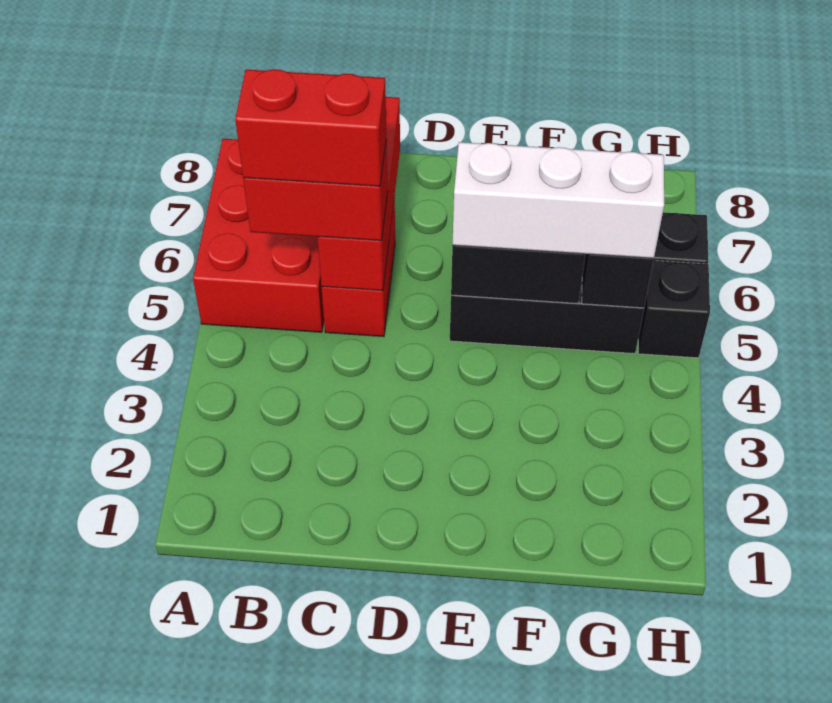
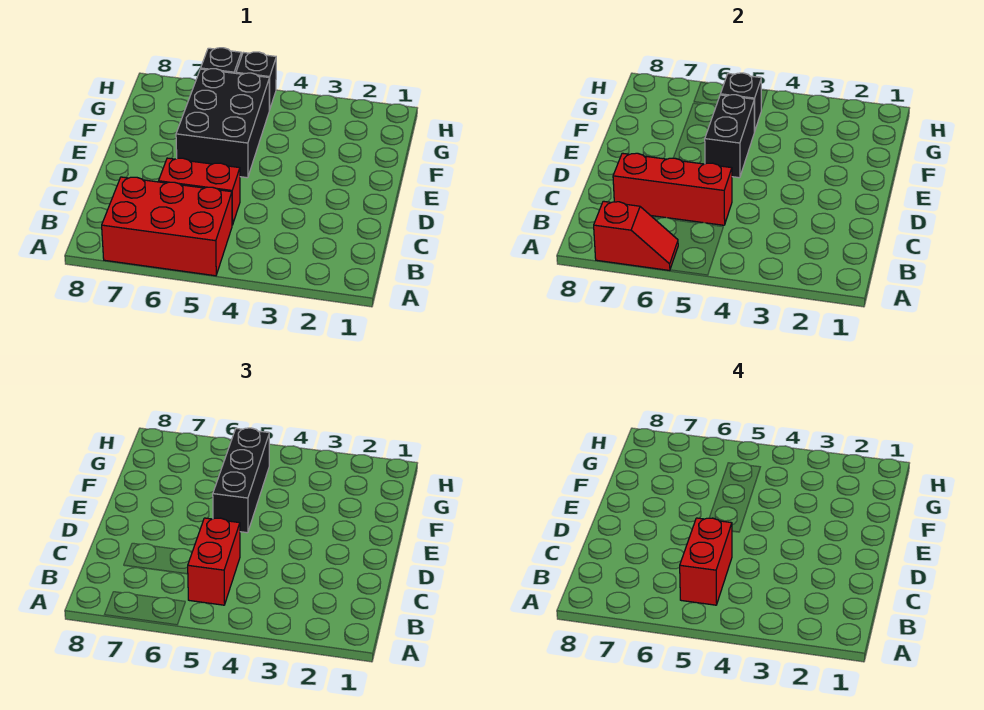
none -> red slope A6:A7 level 2 top 7
white brick E5:G5 level 3 -> black brick E5:G5 level 3

